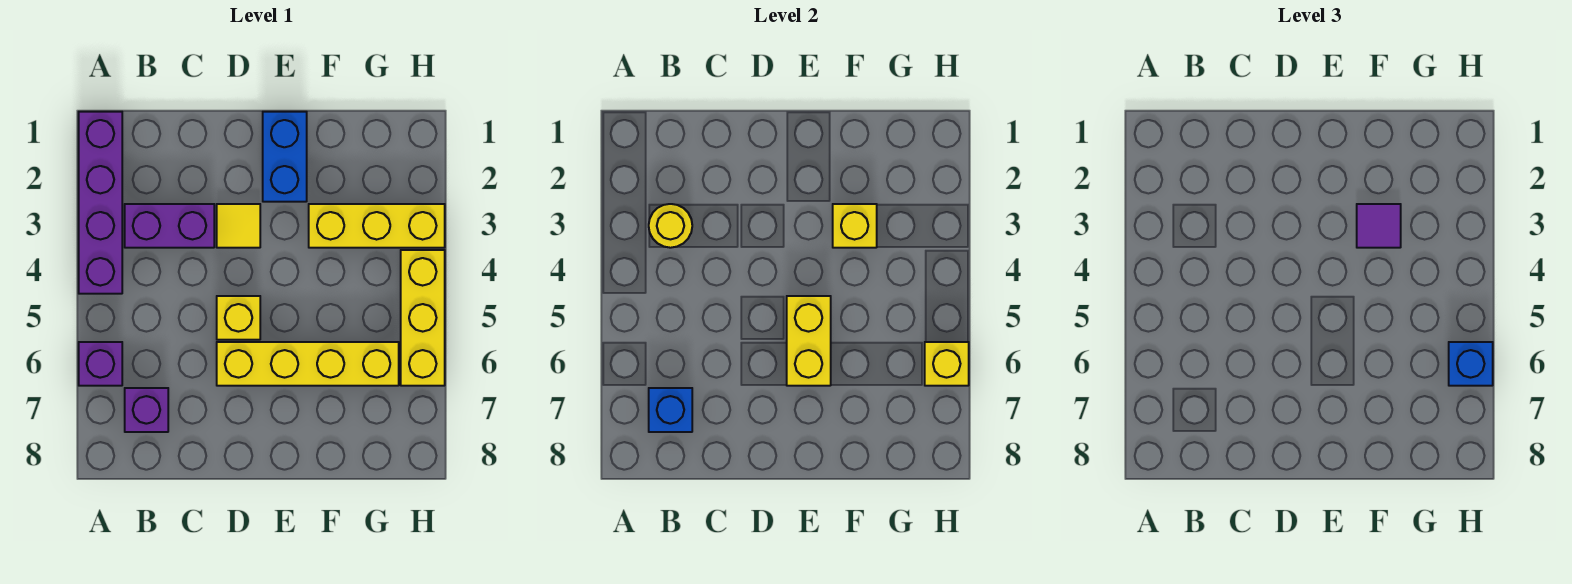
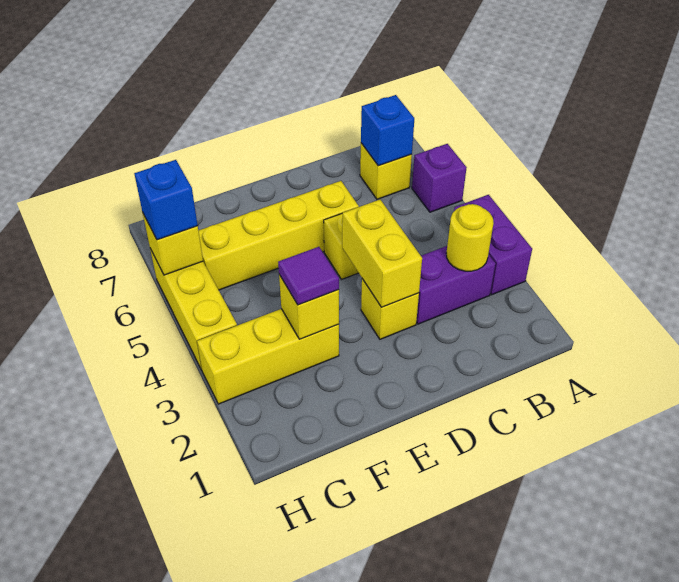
purple brick A1:A4 level 1 -> purple brick A3:A4 level 1
purple brick B7 level 1 -> yellow brick B7 level 1
yellow tile D3 level 1 -> yellow brick D3 level 1
blue brick E1:E2 level 1 -> none
yellow brick E5:E6 level 2 -> yellow brick D3:D4 level 2

